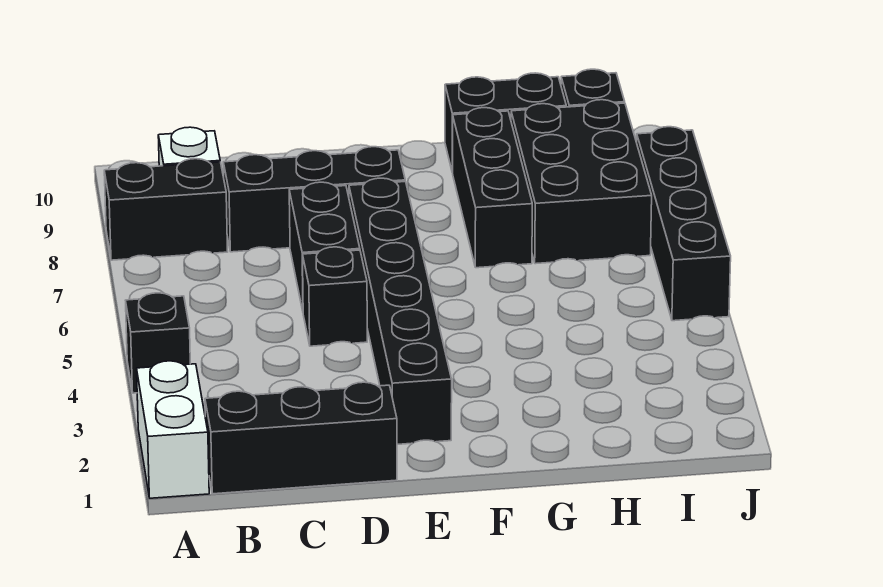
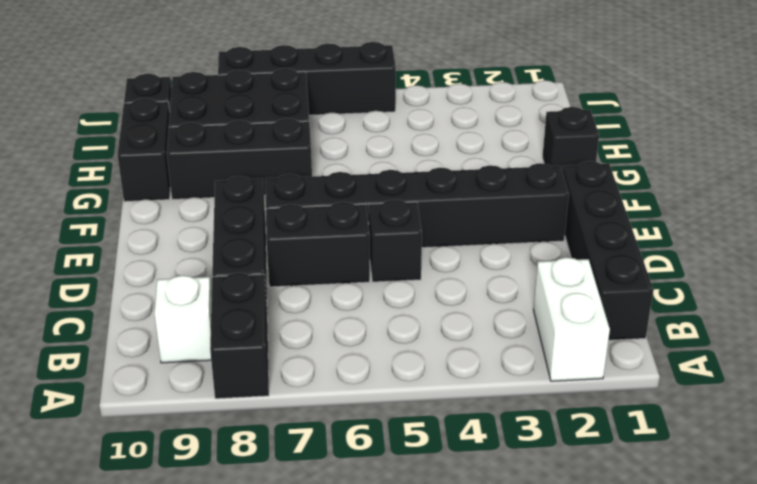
white brick A1:A2 level 1 -> white brick A2:B2 level 1
black brick A4 level 1 -> black brick G1 level 1
black brick B1:D1 level 1 -> black brick B1:E1 level 1

